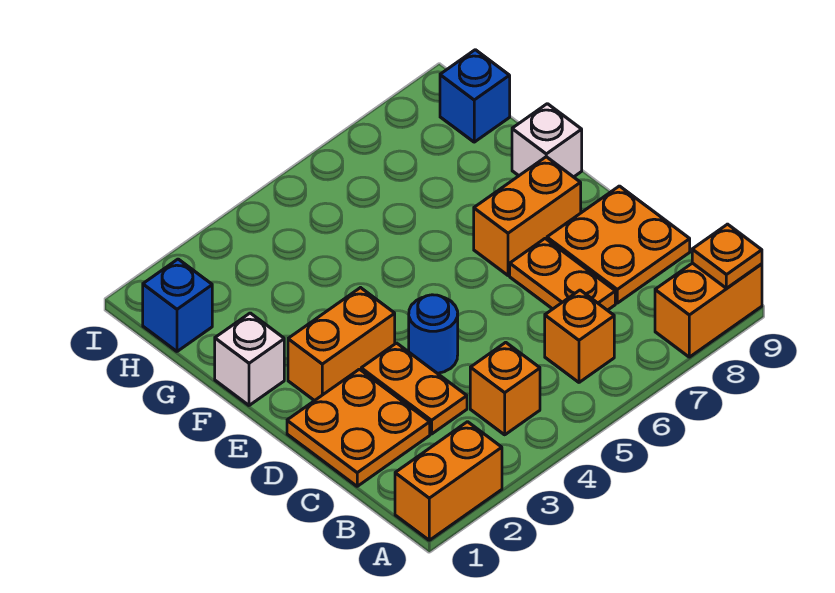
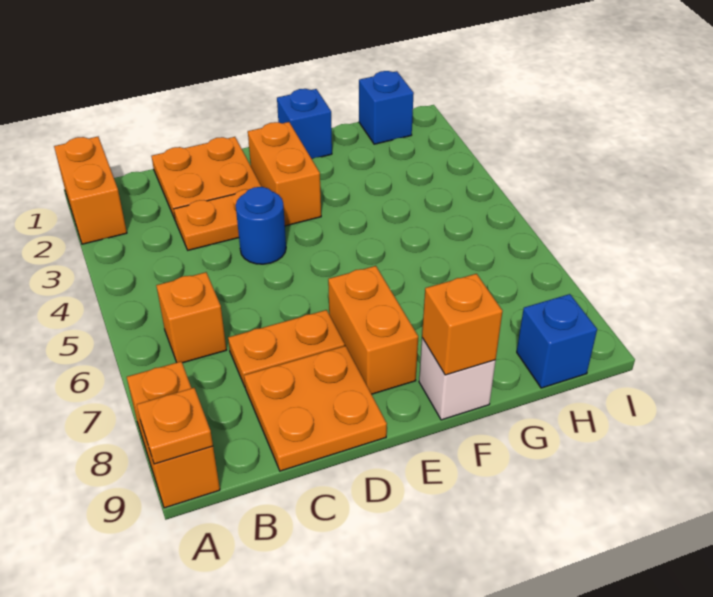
orange brick B4 level 1 -> orange brick F9 level 2
white brick F1 level 1 -> blue brick F1 level 1

